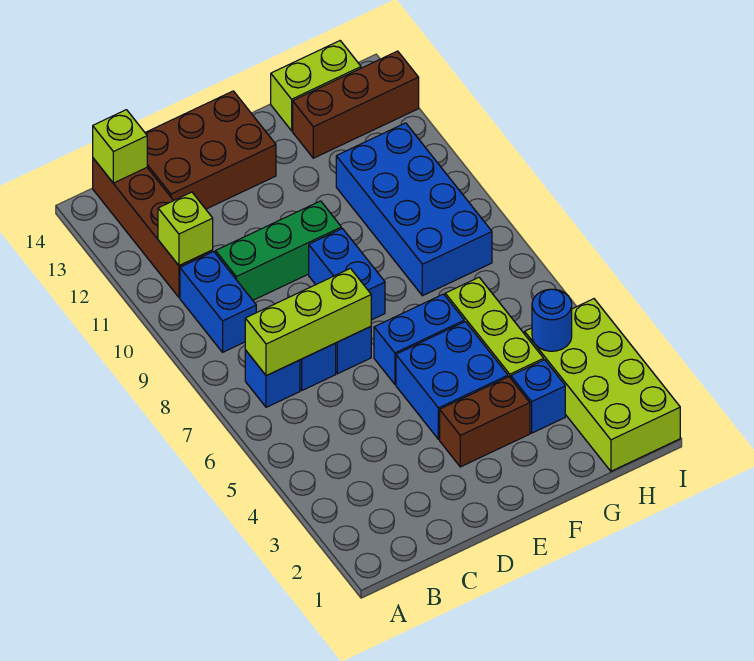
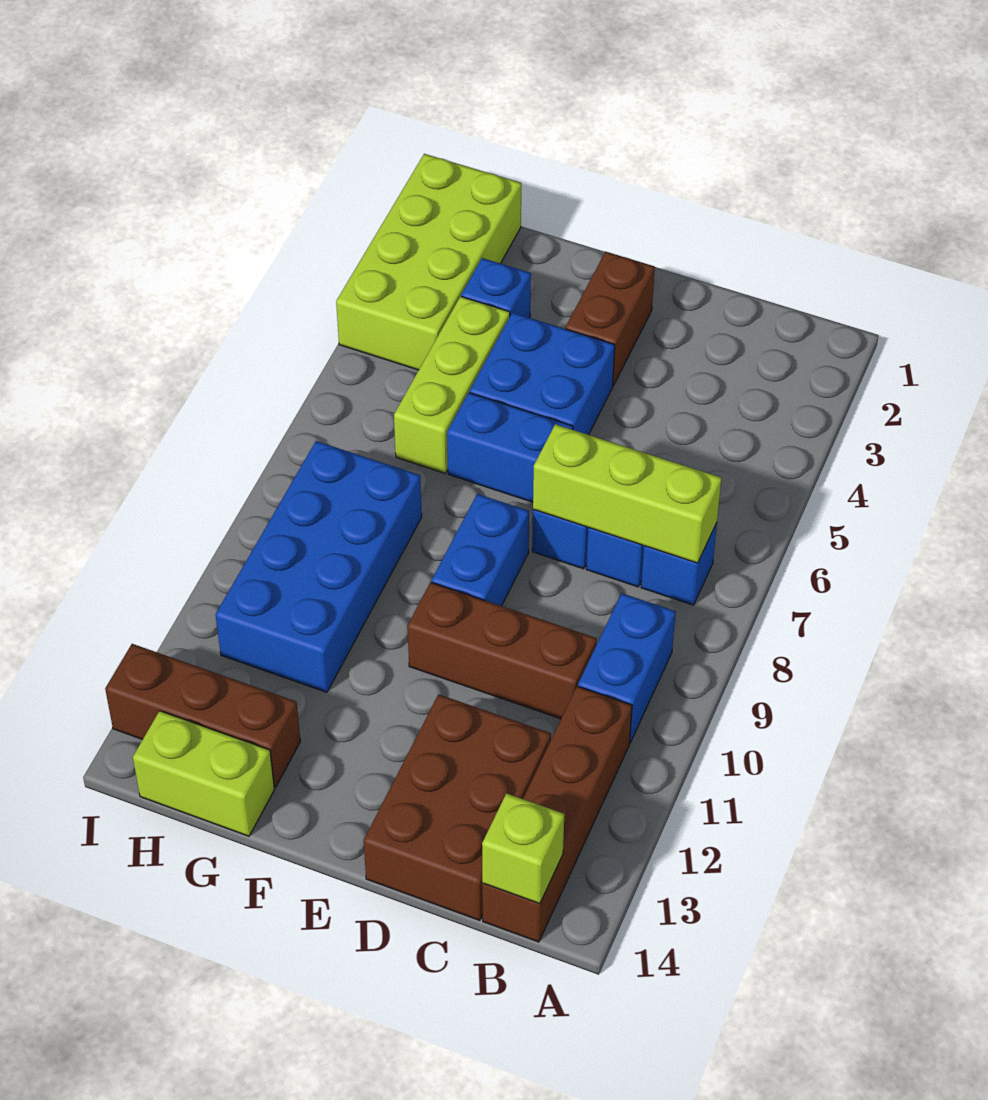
lime brick B11 level 2 -> none
green brick C10:E10 level 1 -> brown brick C10:E10 level 1
brown brick C13:E14 level 1 -> brown brick C12:D14 level 1
brown brick E3:F3 level 1 -> brown brick E2:E3 level 1
blue round brick H4 level 2 -> none

